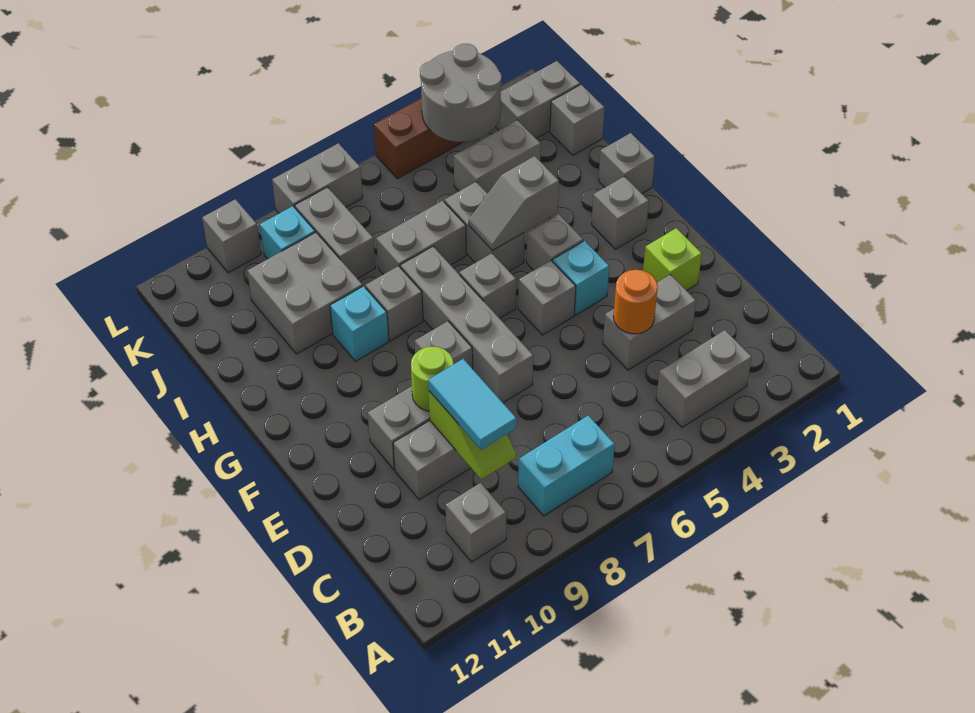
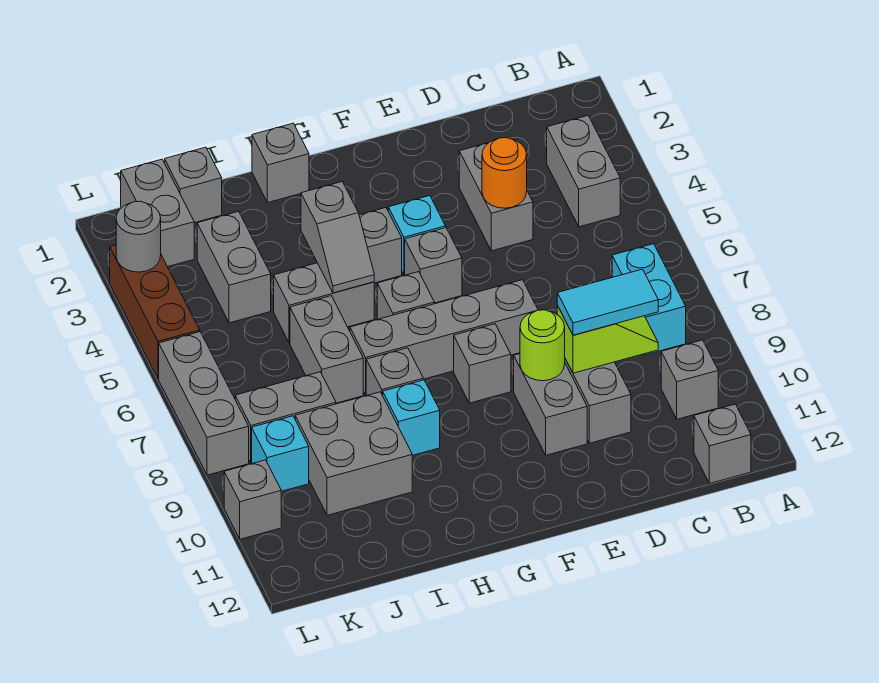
lime brick E2 level 1 -> none
grey brick G2 level 1 -> grey brick B12 level 1
grey round brick K3:L4 level 2 -> grey round brick L3 level 2
grey brick L7:L8 level 1 -> grey brick L6:L8 level 1

